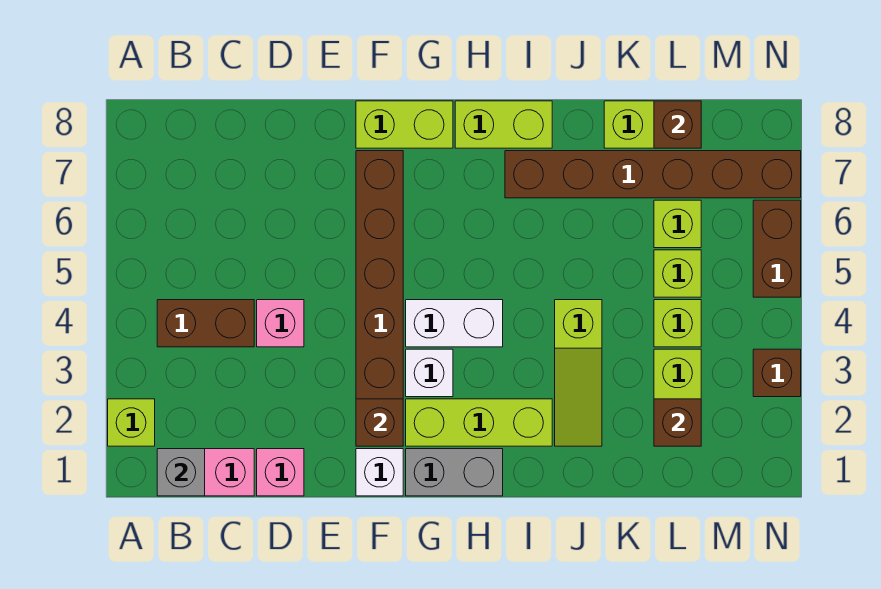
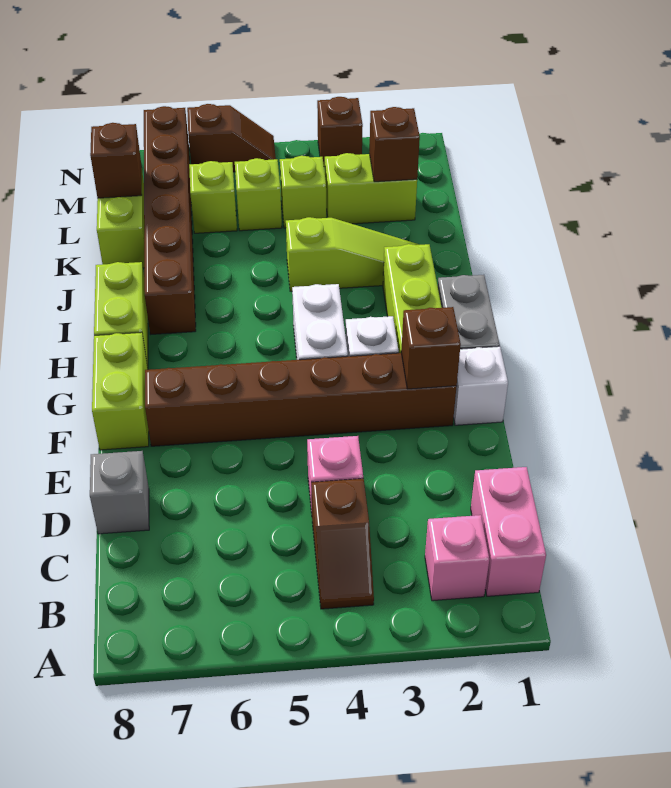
lime brick A2 level 1 -> none
grey brick B1 level 2 -> grey brick D8 level 1
brown brick B4:C4 level 1 -> brown slope B4:C4 level 1 top C
pink brick D1 level 1 -> pink brick B2 level 1
brown brick N5:N6 level 1 -> brown slope N5:N6 level 1 top 6

